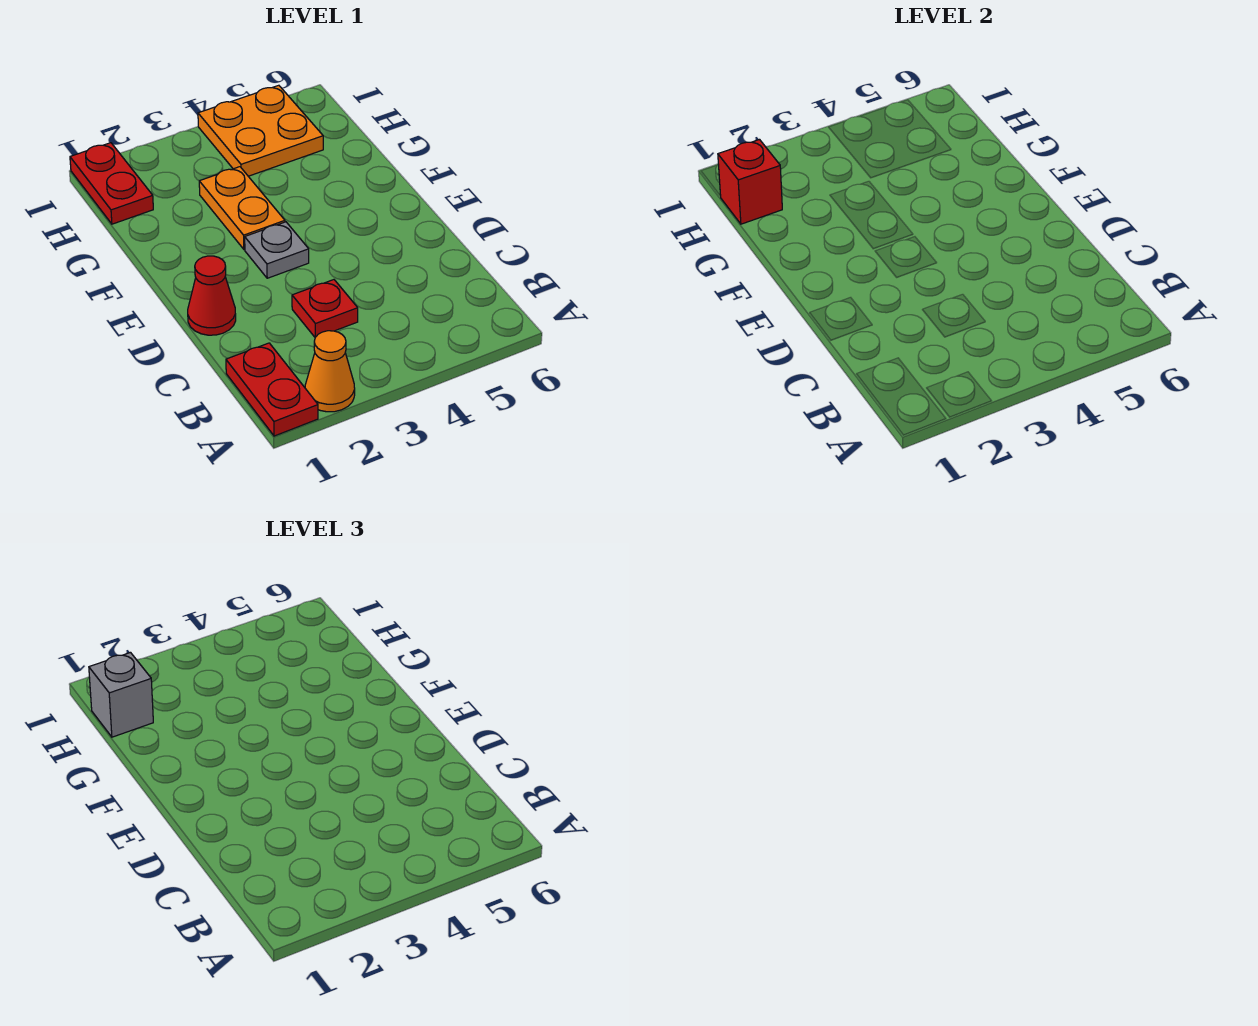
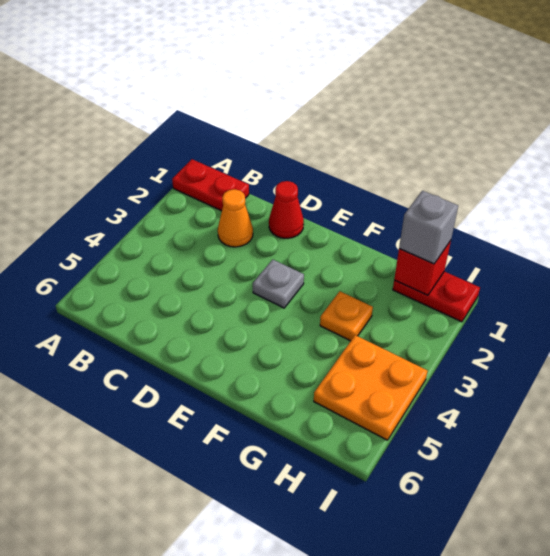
orange cone A2 level 1 -> orange cone C2 level 1
red plate C3 level 1 -> none
orange plate F3:G3 level 1 -> orange plate G3 level 1

